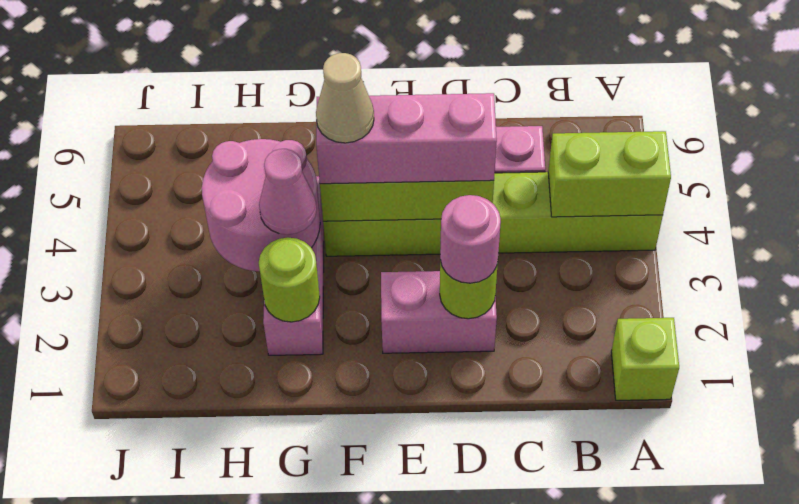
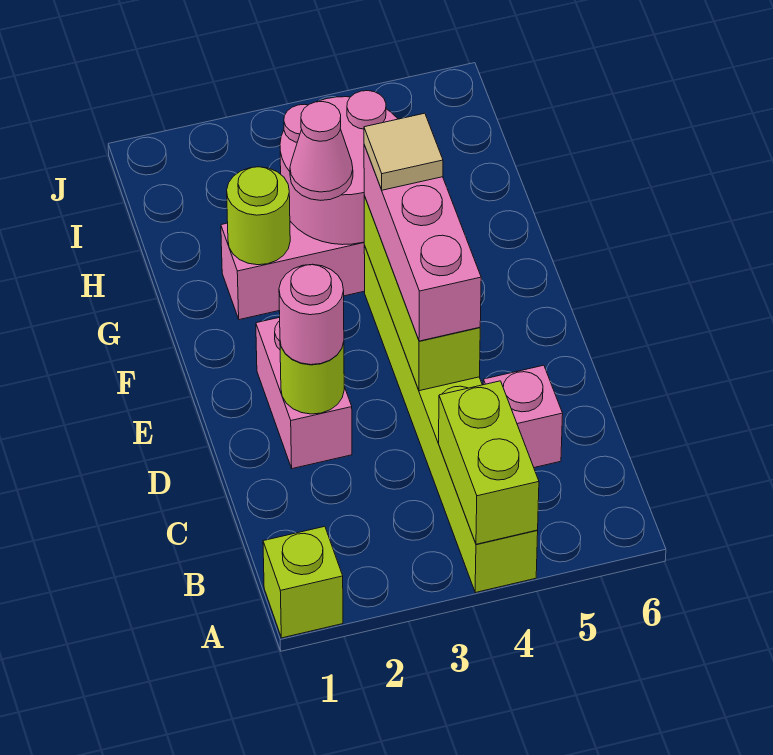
tan cone F4 level 4 -> tan tile F4 level 4

